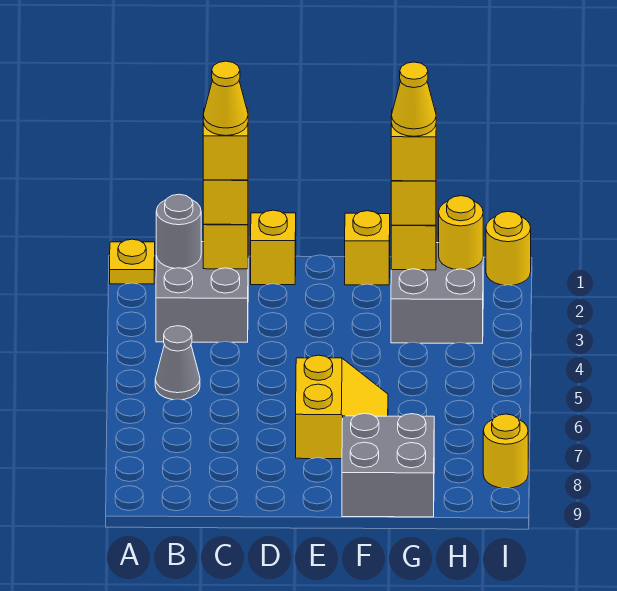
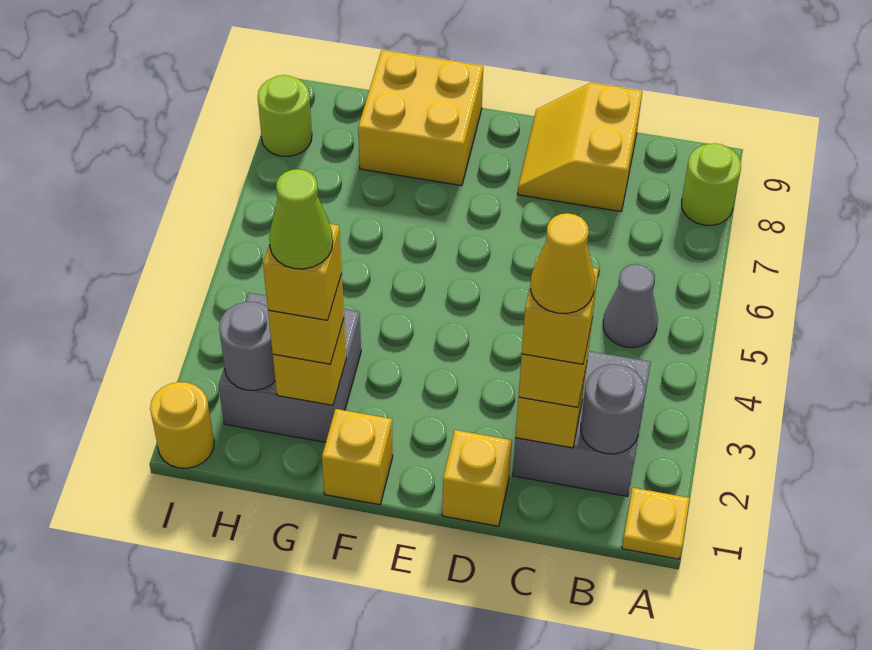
none -> lime round brick A8 level 1
yellow slope E6:F7 level 1 top E -> yellow slope C8:D9 level 1 top C
grey brick F8:G9 level 1 -> yellow brick F8:G9 level 1
yellow cone G2 level 5 -> lime cone G2 level 5
yellow round brick H2 level 2 -> grey round brick H2 level 2
yellow round brick I8 level 1 -> lime round brick I8 level 1

